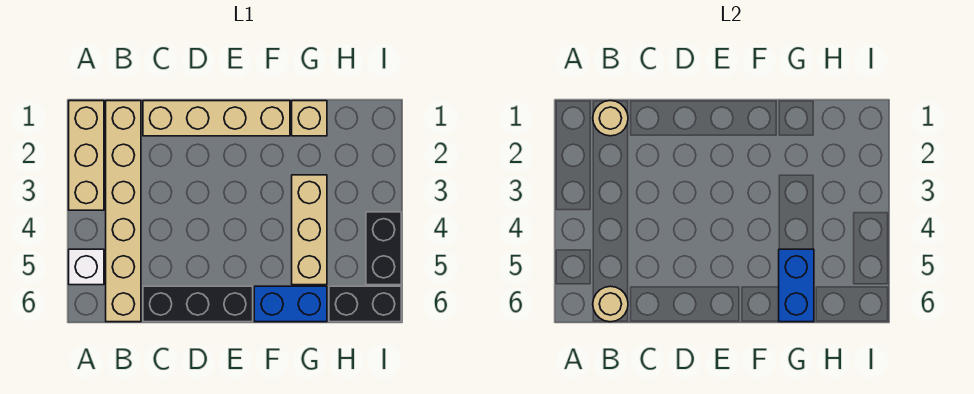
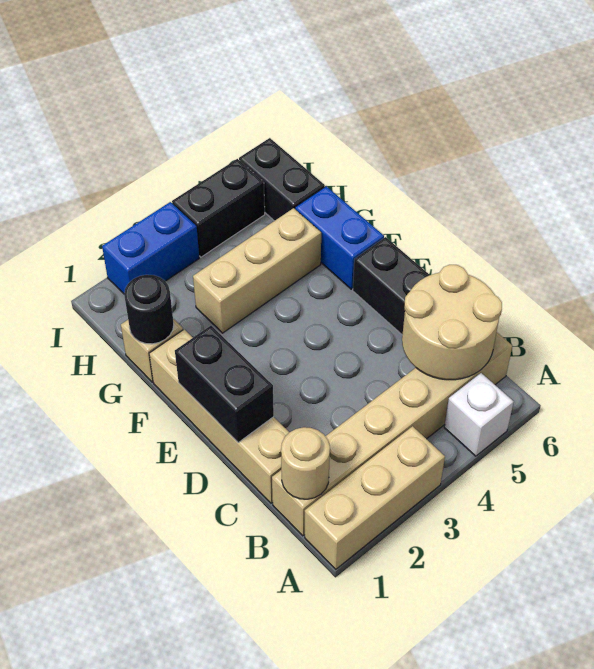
tan round brick B6 level 2 -> tan round brick B5:C6 level 2
none -> black brick D1:E1 level 2
none -> black round brick G1 level 2
blue brick G5:G6 level 2 -> blue brick I2:I3 level 1

